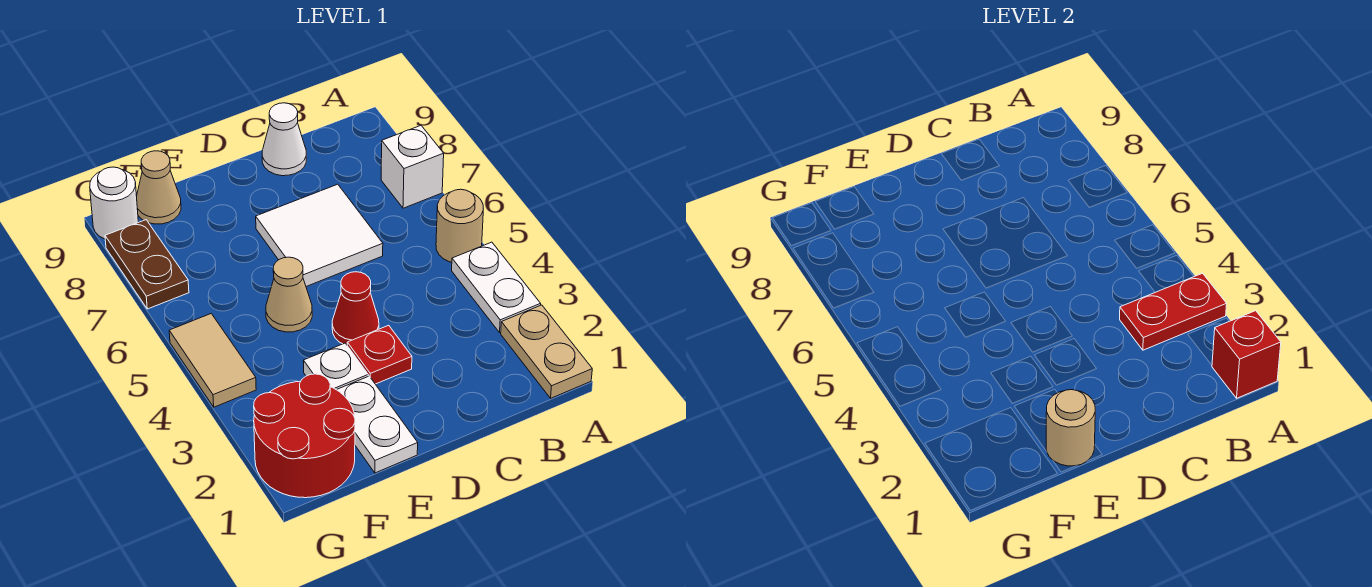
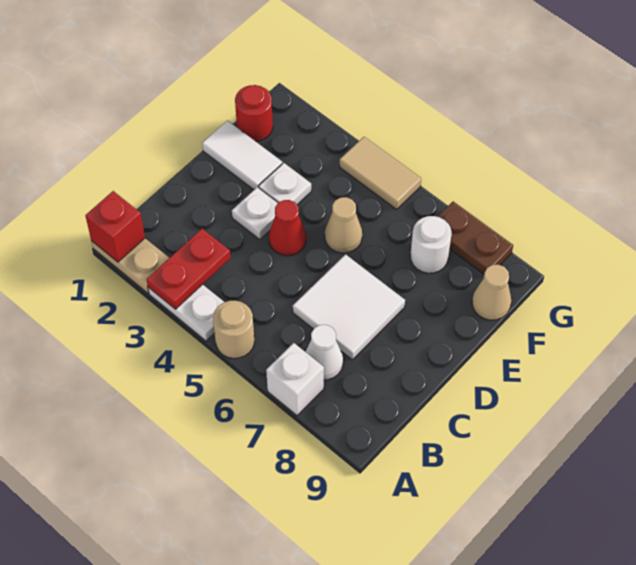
white cone C9 level 1 -> white cone B7 level 1
red plate D3 level 1 -> white plate D3 level 1
white plate E1:E2 level 1 -> white tile E1:E2 level 1
tan round brick E1 level 2 -> none
red round brick F1:G2 level 1 -> red round brick F1 level 1
white round brick G9 level 1 -> white round brick F7 level 1

